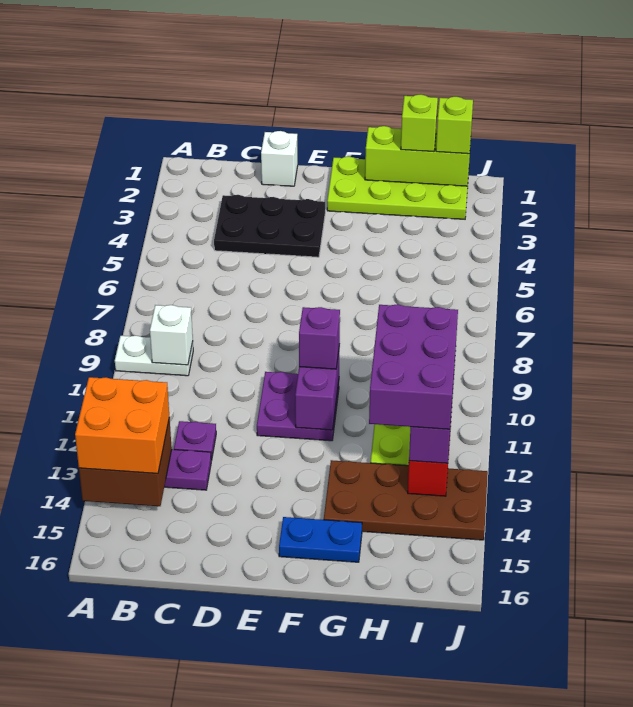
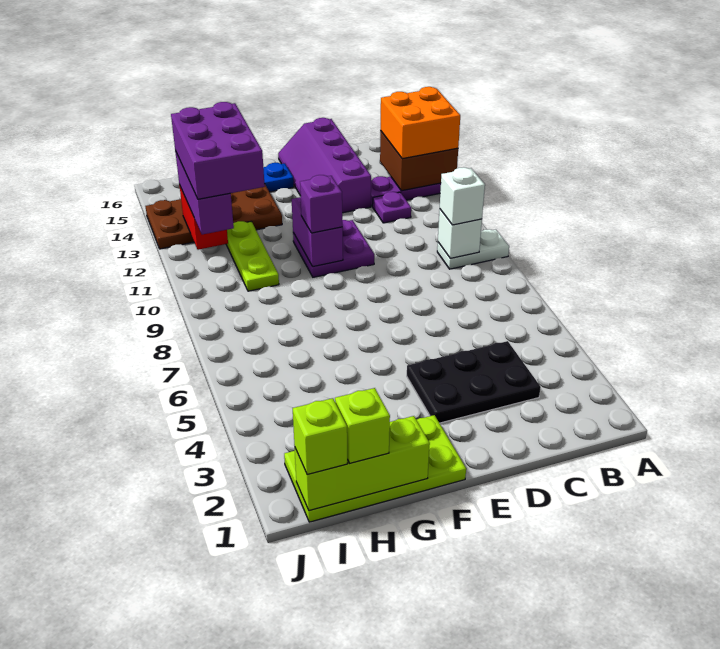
white brick D1 level 1 -> white brick B9 level 3
none -> purple slope D13:E16 level 1 top D

